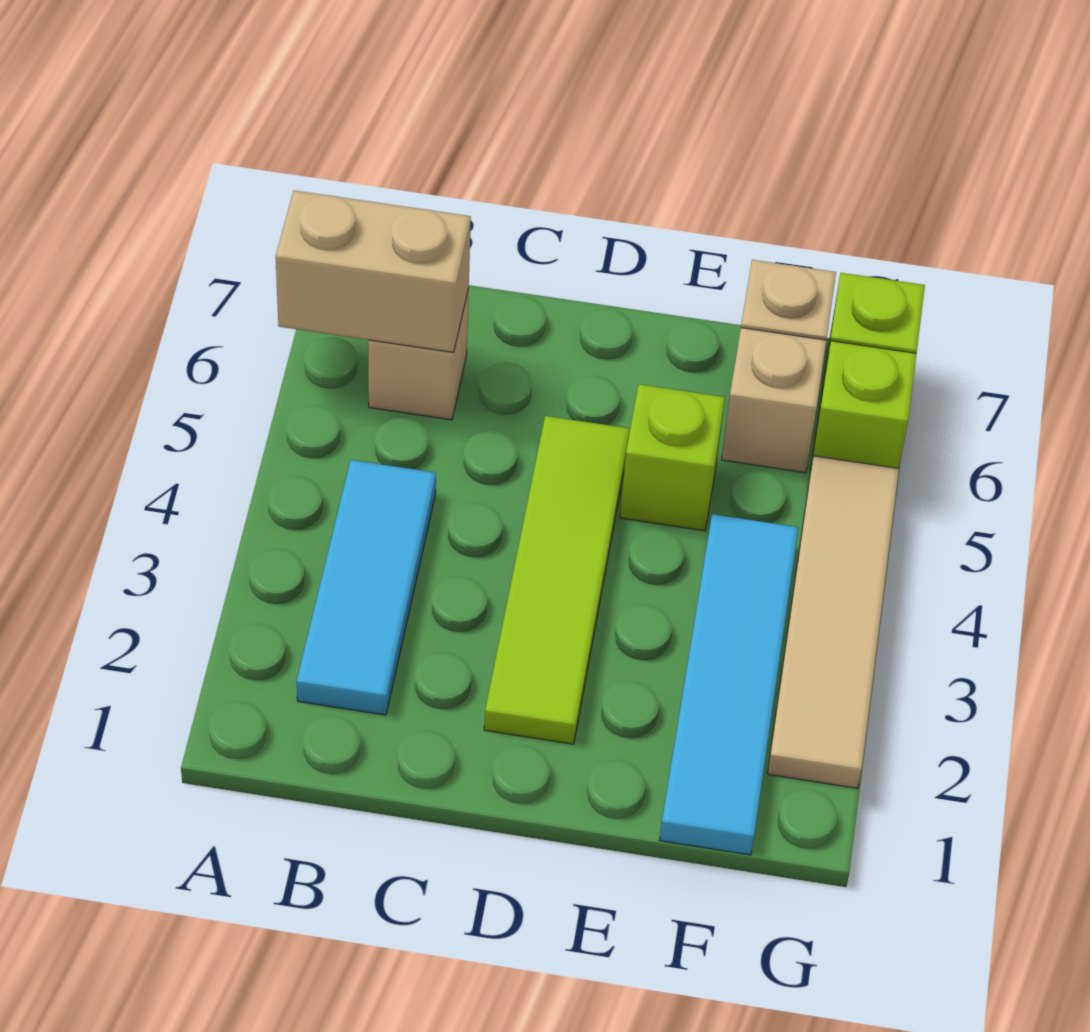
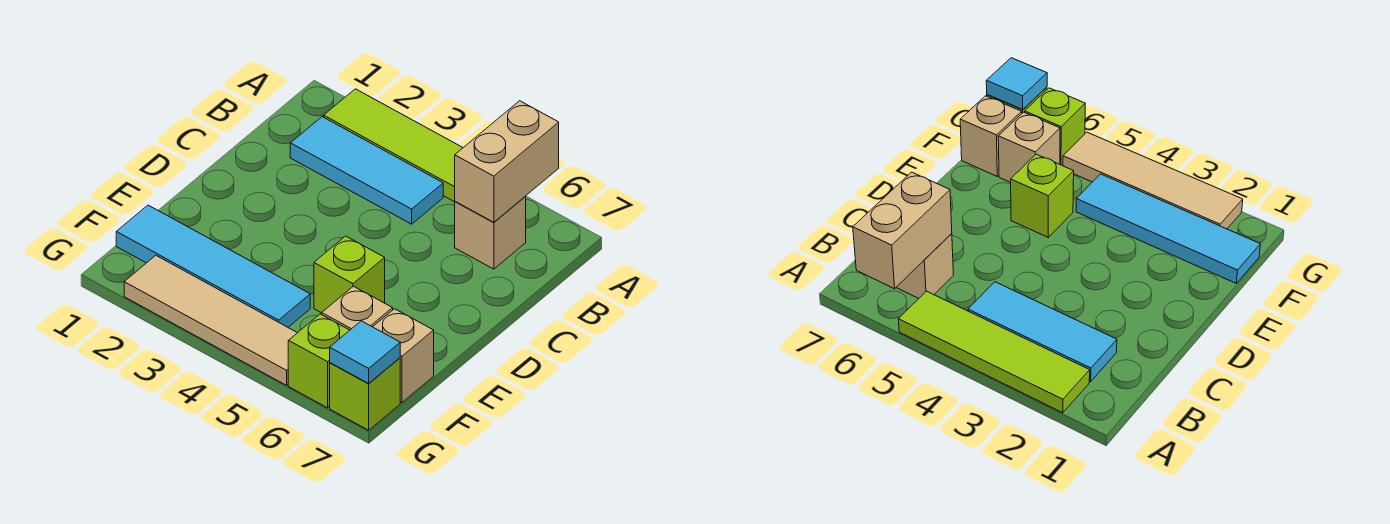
lime tile D2:D5 level 1 -> lime tile A2:A5 level 1
none -> cyan tile G7 level 2

